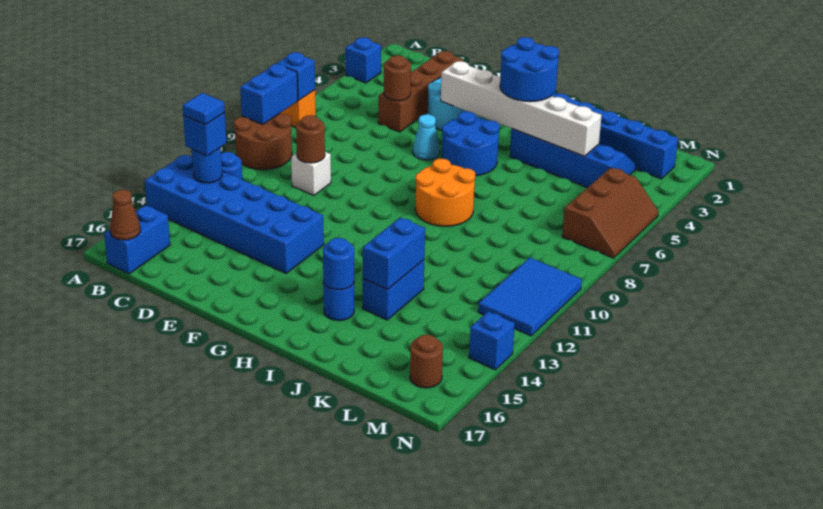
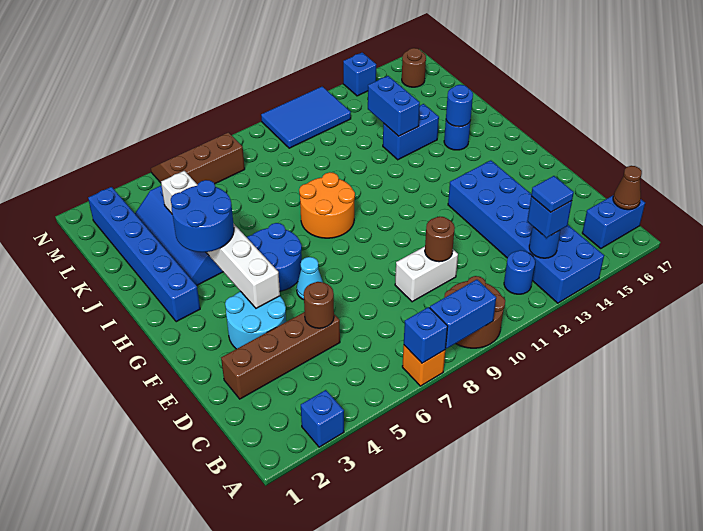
white brick D10 level 1 -> white brick D9:D10 level 1
blue brick J13:J14 level 2 -> blue brick J13:K13 level 2

